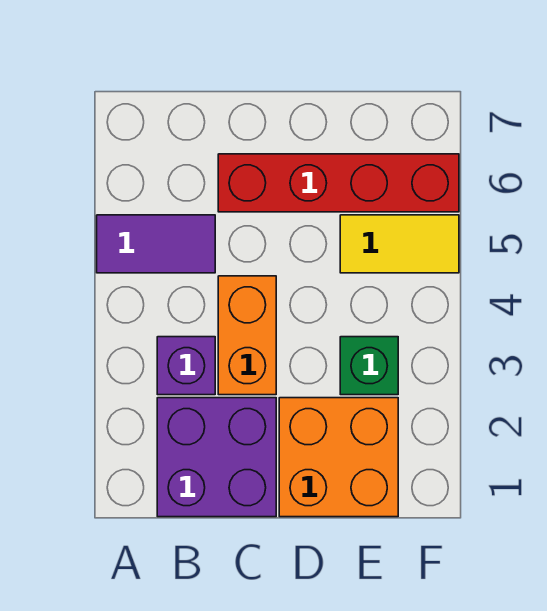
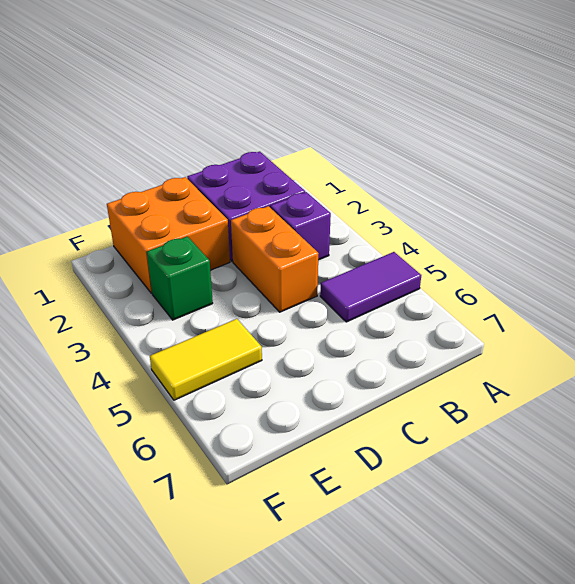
red brick C6:F6 level 1 -> none

